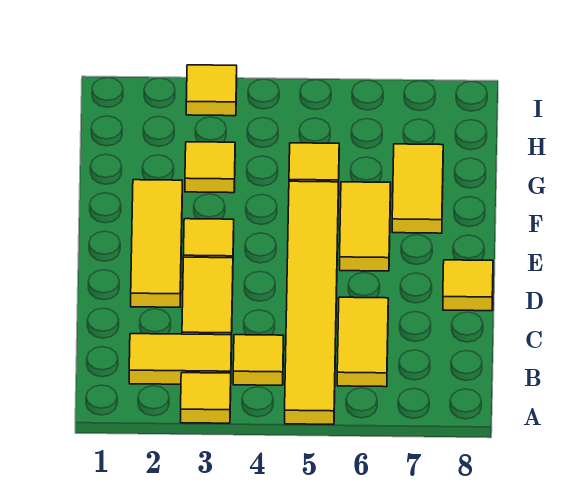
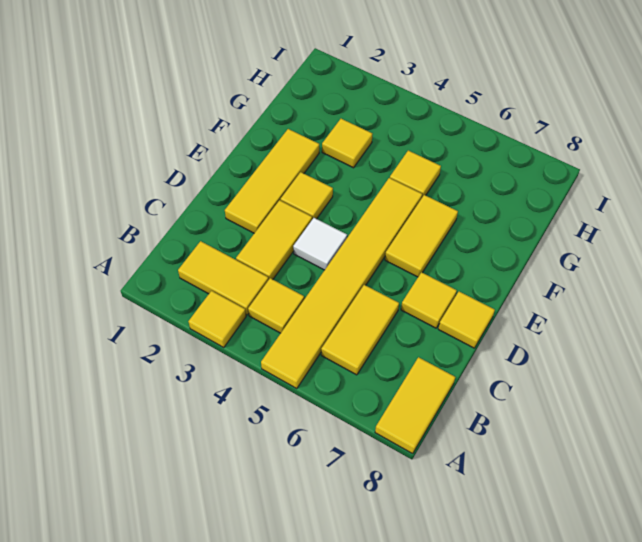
none -> white tile D4 level 1
yellow tile F7:G7 level 1 -> yellow tile A8:B8 level 1
yellow tile I3 level 1 -> yellow tile D7 level 1

